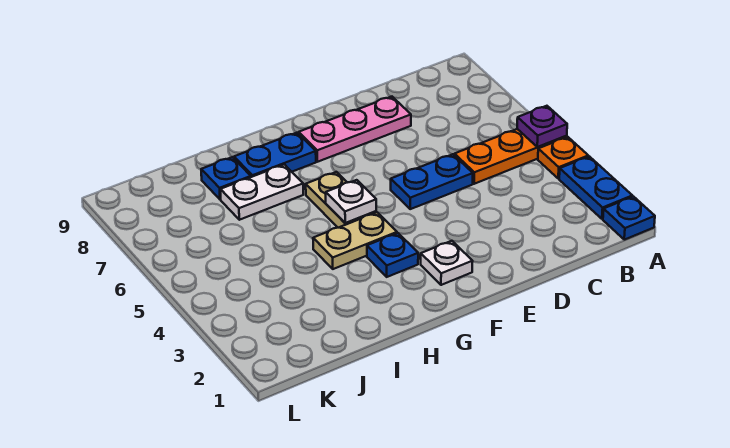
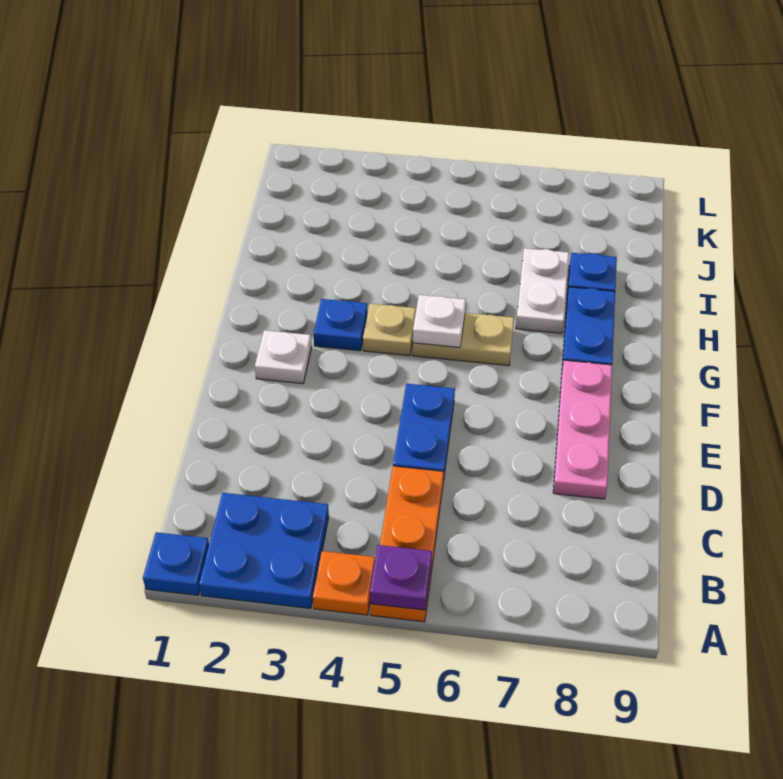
blue plate A2:A3 level 1 -> blue plate A2:B3 level 1
tan plate G4:H4 level 1 -> tan plate G4 level 1

